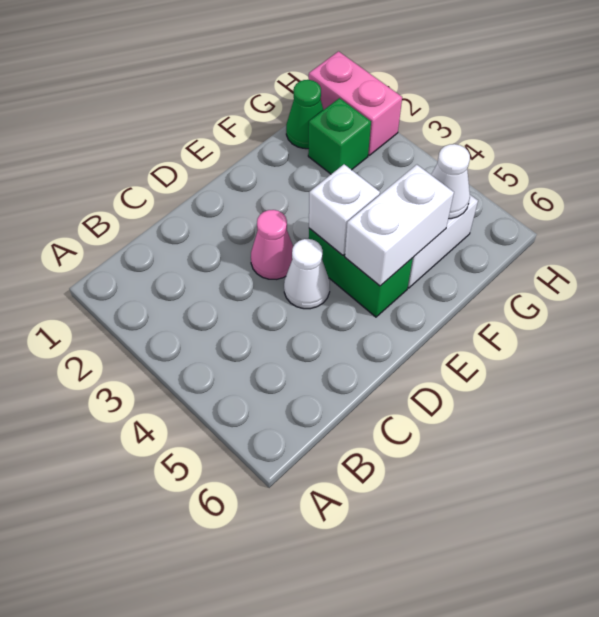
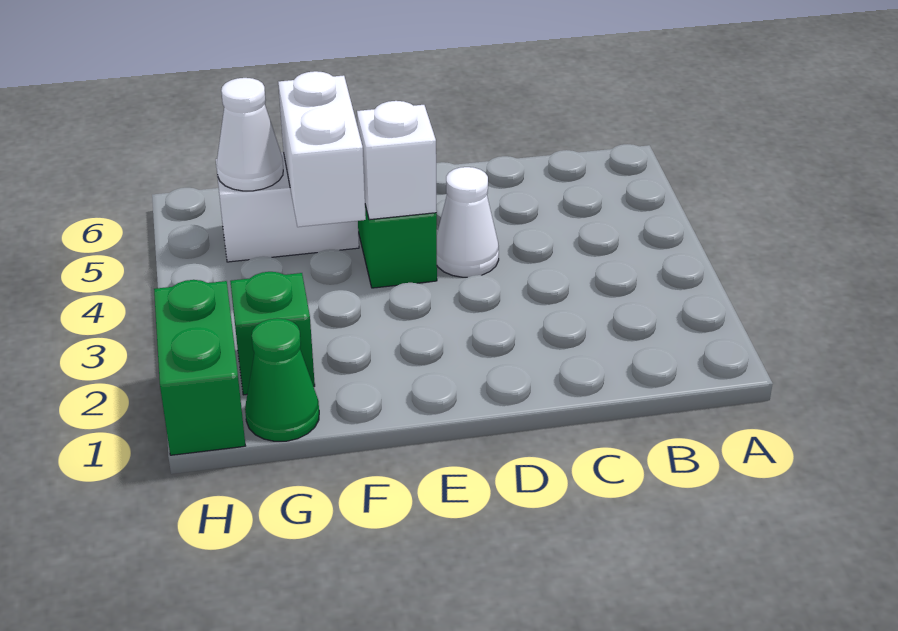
pink cone D3 level 1 -> none
white brick E5:F5 level 2 -> white brick F4:F5 level 2
pink brick H1:H2 level 1 -> green brick H1:H2 level 1

